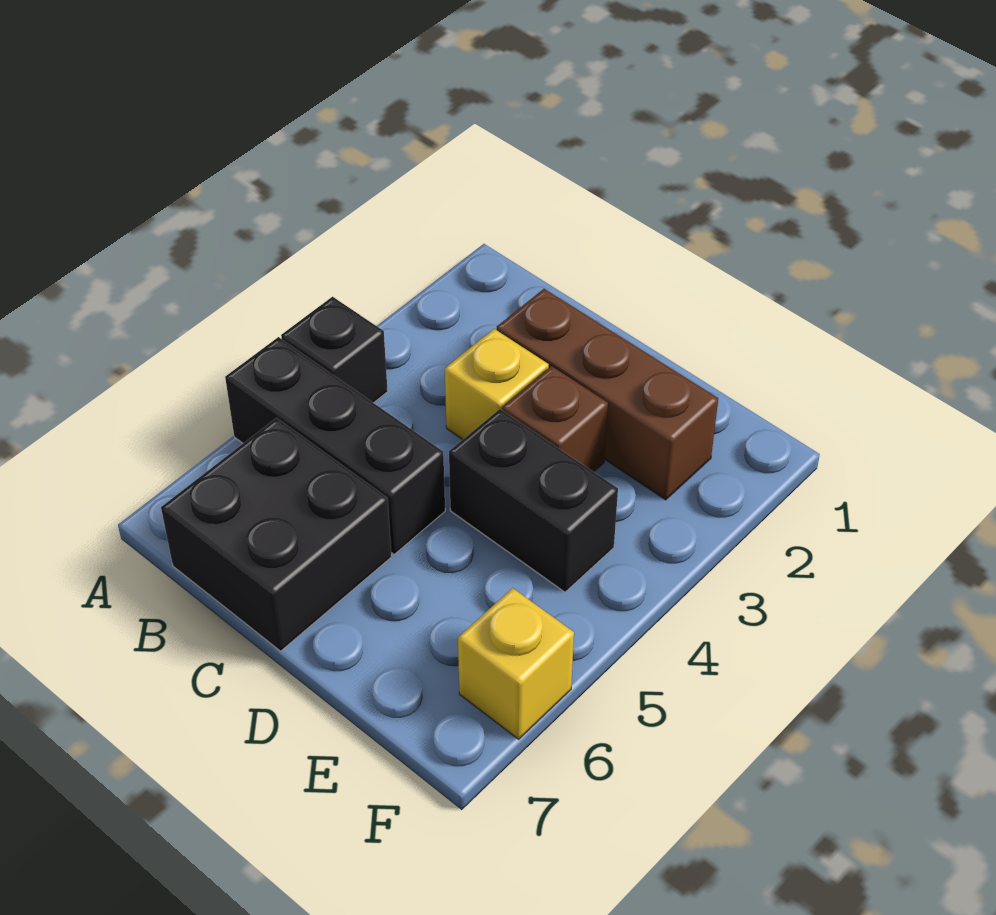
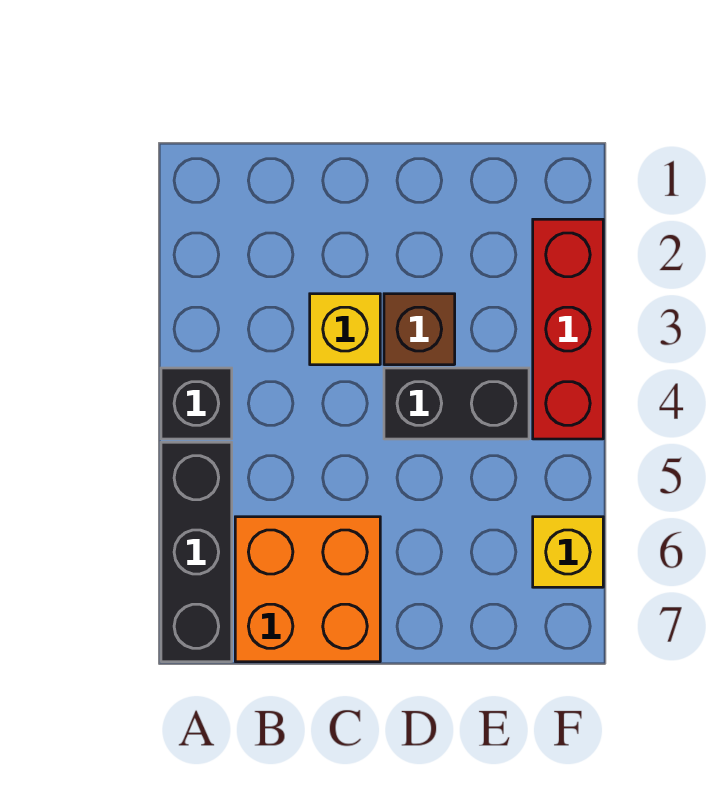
black brick A5:C5 level 1 -> black brick A5:A7 level 1
black brick B6:C7 level 1 -> orange brick B6:C7 level 1
brown brick C2:E2 level 1 -> none
none -> red brick F2:F4 level 1

